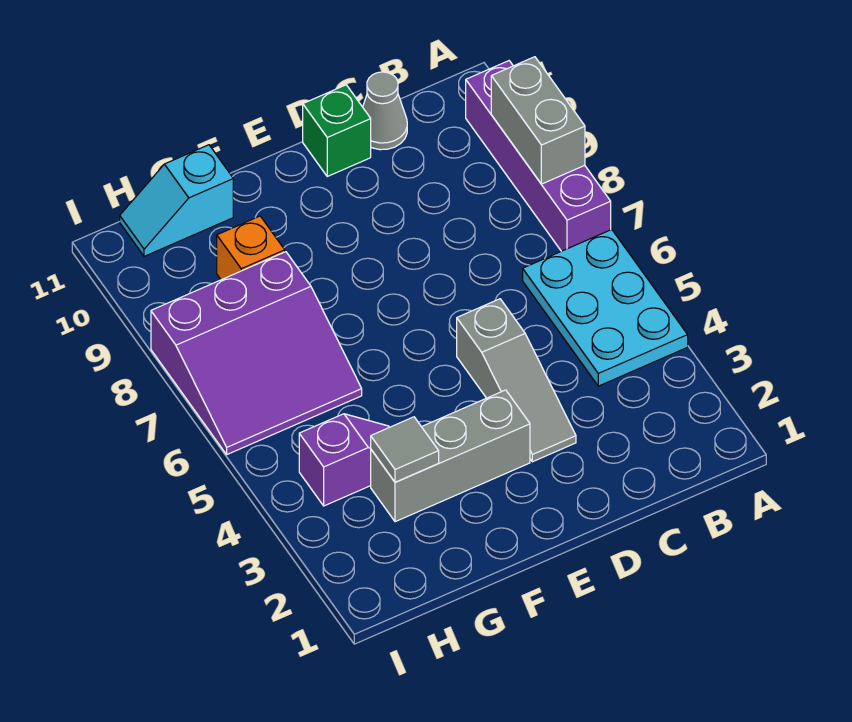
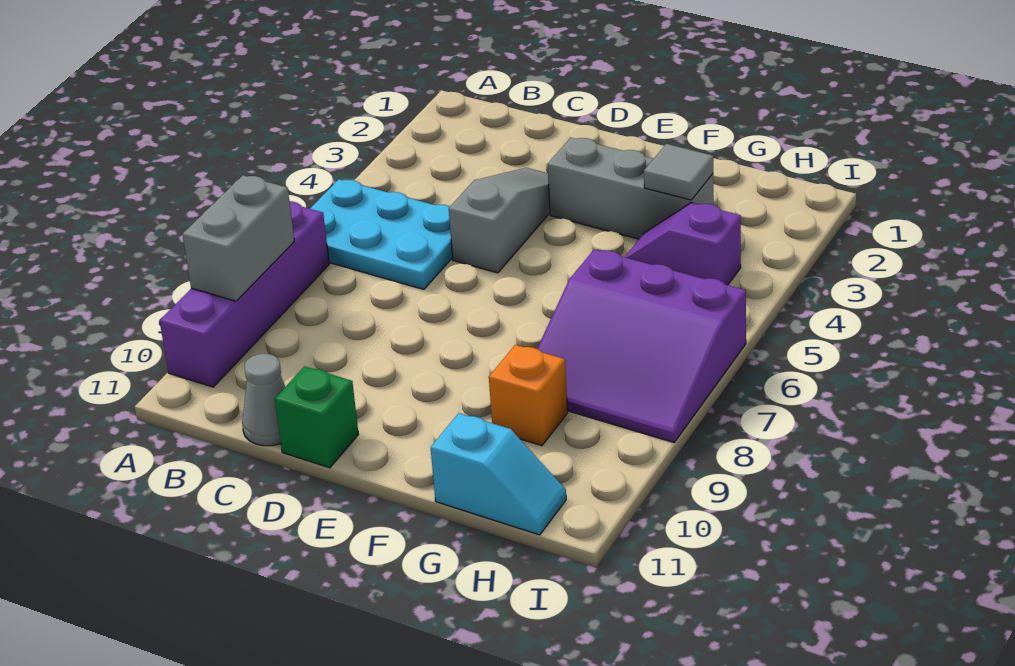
cyan plate A4:B6 level 1 -> cyan plate A5:C6 level 1
purple slope G6:I8 level 1 top 8 -> purple slope G6:I8 level 1 top 6

